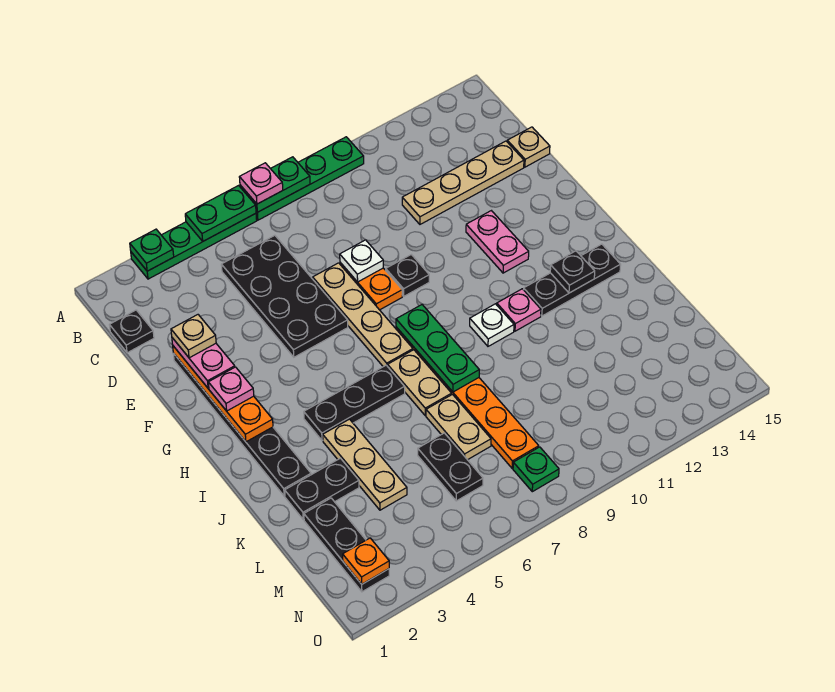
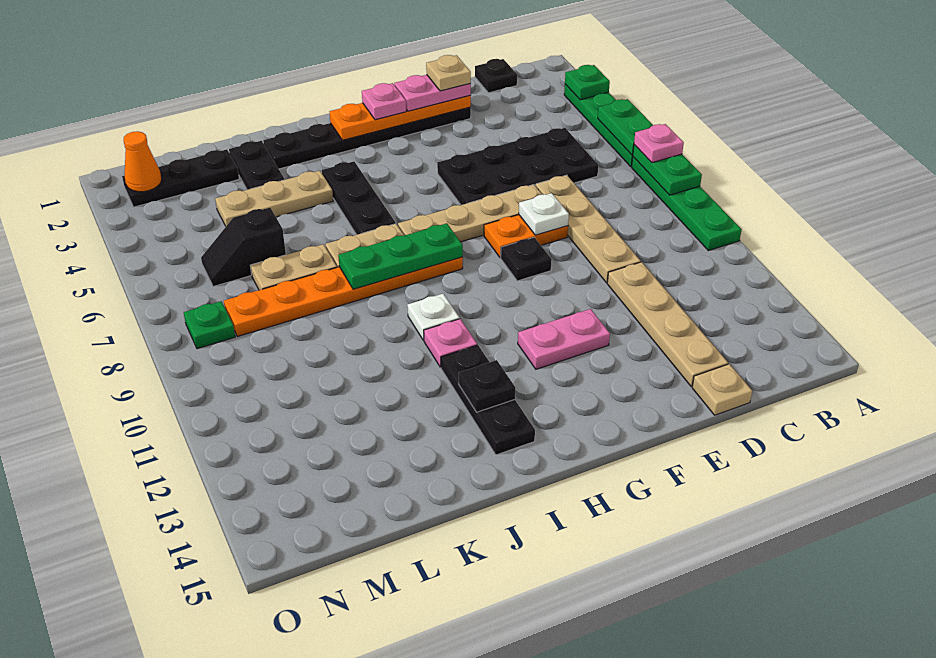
none -> tan plate D7:D10 level 1
black plate L6:M6 level 1 -> black slope L6:M6 level 1 top L
orange plate N2 level 2 -> orange cone N2 level 2

